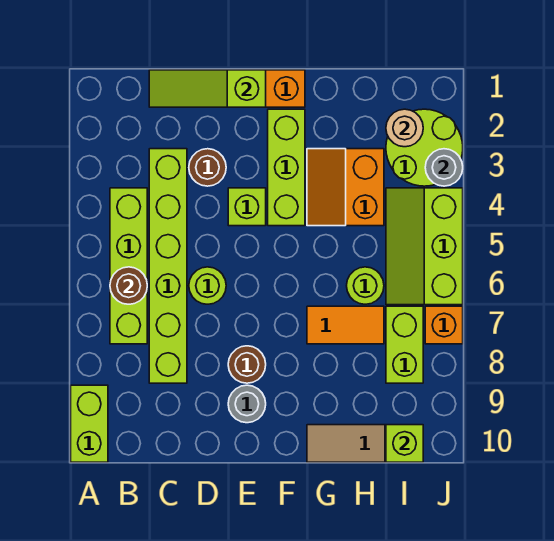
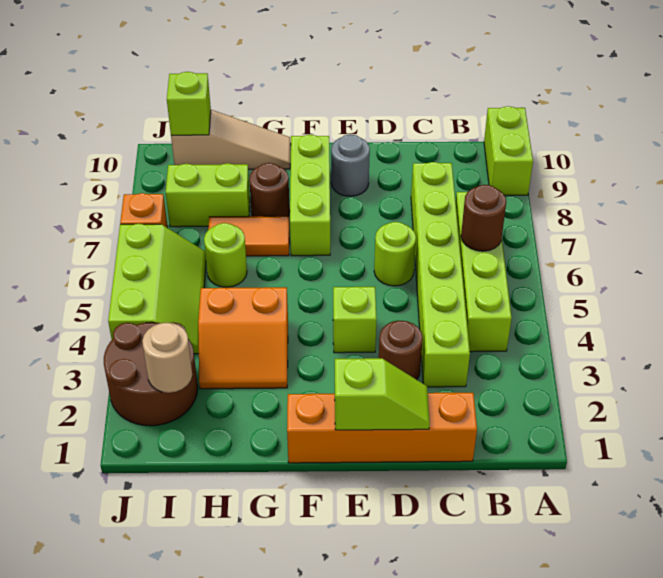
lime slope C1:E1 level 2 top E -> lime slope D1:E1 level 2 top E
brown round brick E8 level 1 -> brown round brick G8 level 1
lime brick F2:F4 level 1 -> lime brick F7:F9 level 1
orange slope G3:H4 level 1 top H -> orange slope G3:H4 level 1 top 4
lime round brick I2:J3 level 1 -> brown round brick I2:J3 level 1
lime brick I7:I8 level 1 -> lime brick H8:I8 level 1
grey round brick J3 level 2 -> none

